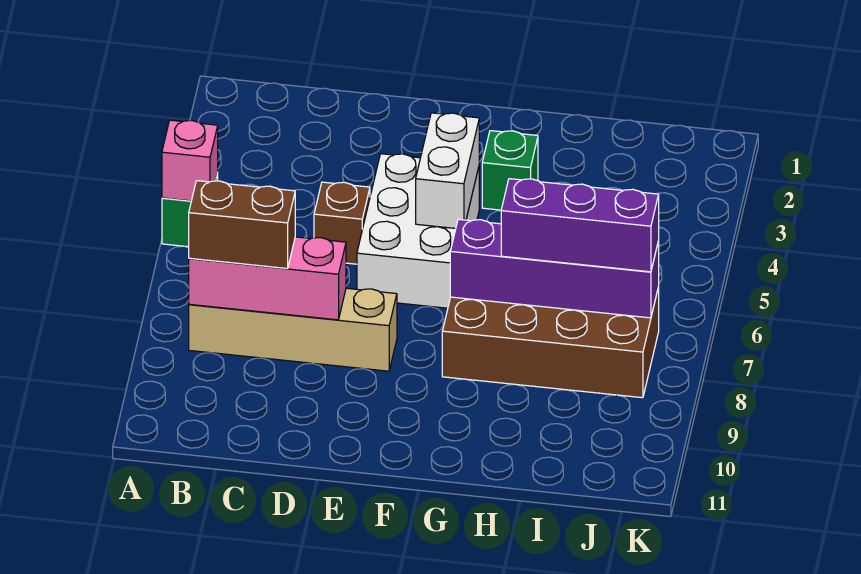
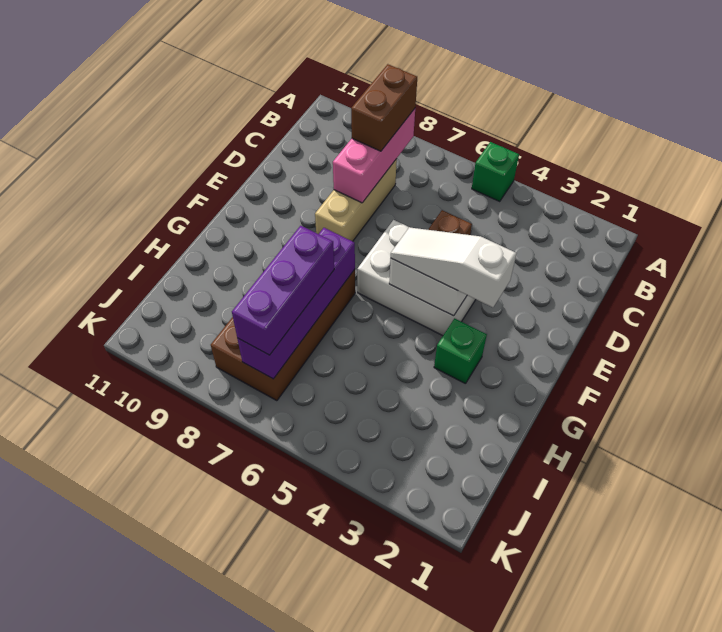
pink brick A5 level 2 -> none
tan brick B8:E8 level 1 -> tan brick C8:E8 level 1
none -> white slope F3:F5 level 3 top 3

